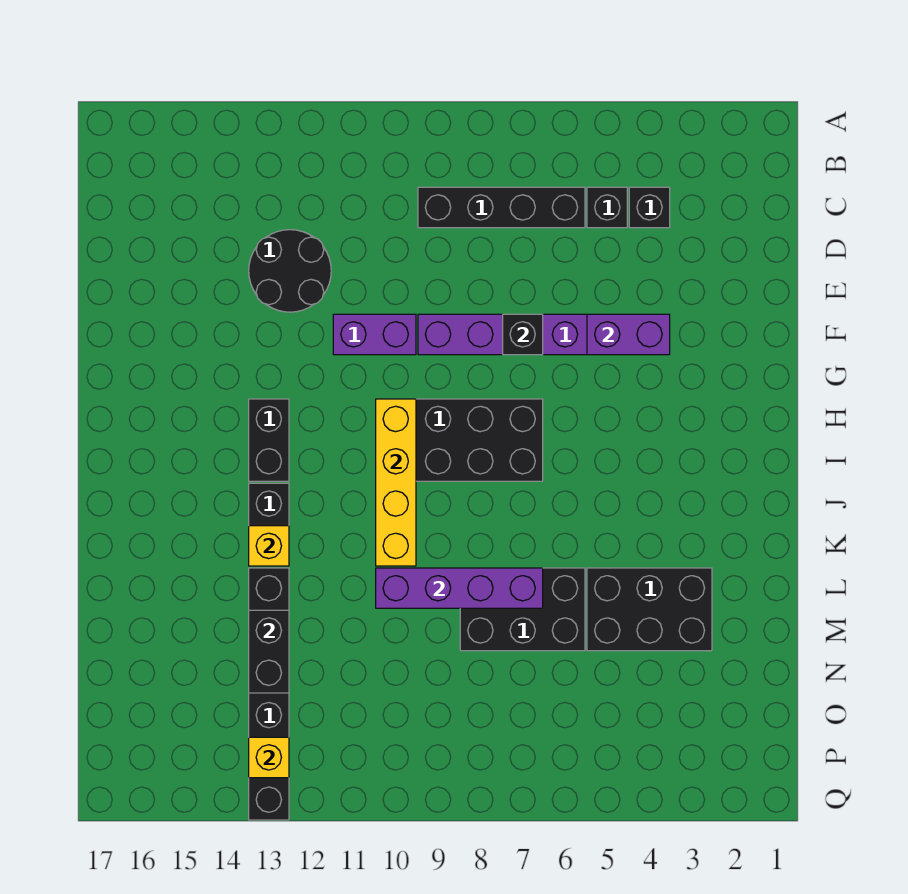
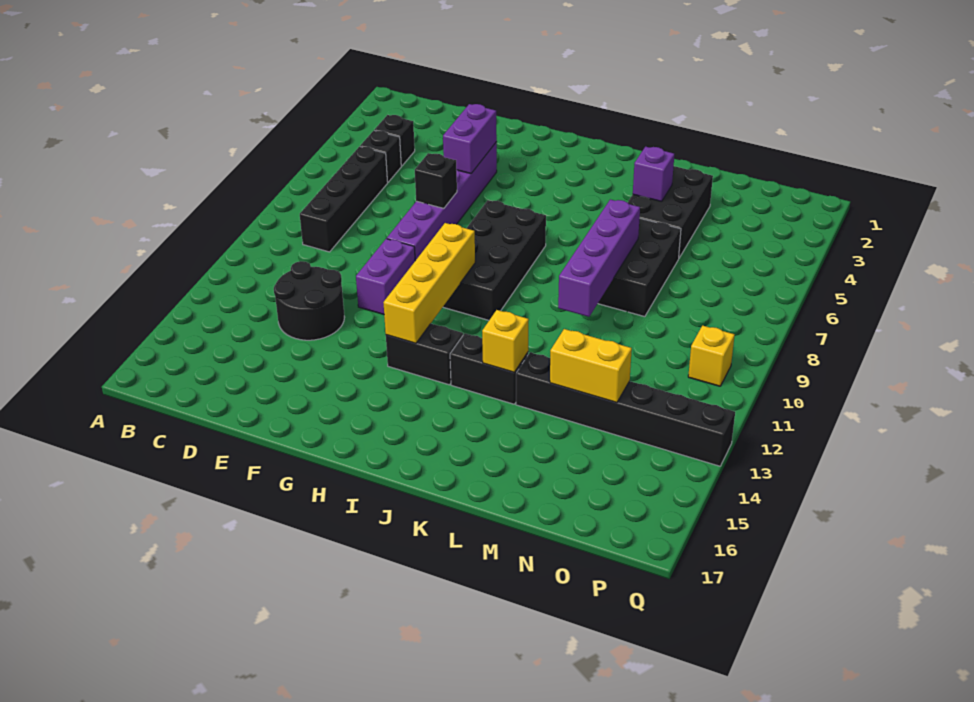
yellow brick H10:K10 level 2 -> yellow brick H10:H13 level 2
none -> purple brick L4 level 2
black brick M13:N13 level 2 -> yellow brick M13:N13 level 2
yellow brick P13 level 2 -> yellow brick P10 level 1

